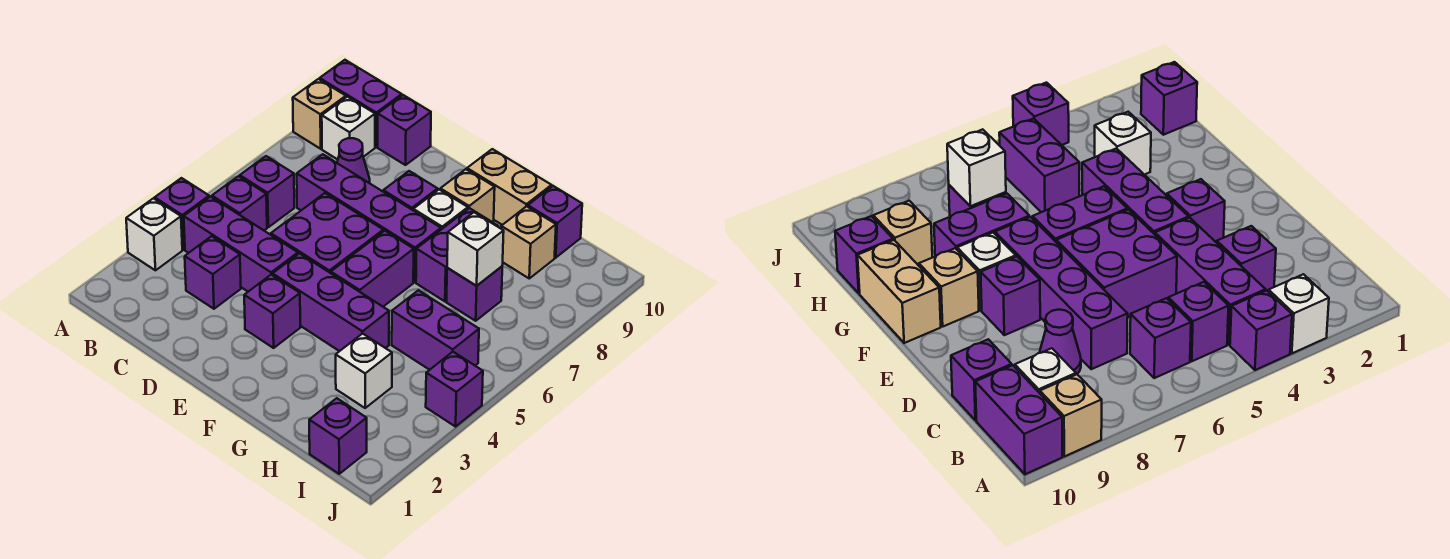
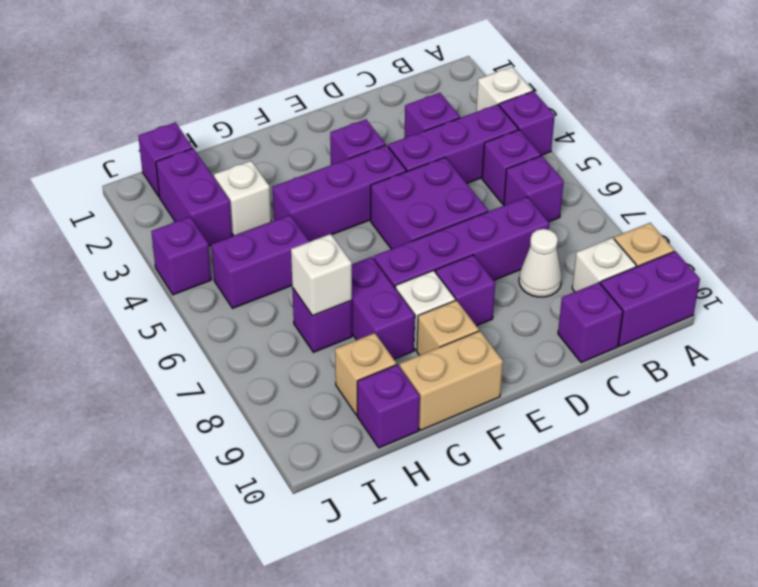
purple cone C8 level 1 -> white cone C8 level 1
purple brick F5:F6 level 1 -> purple brick I2:I3 level 1

